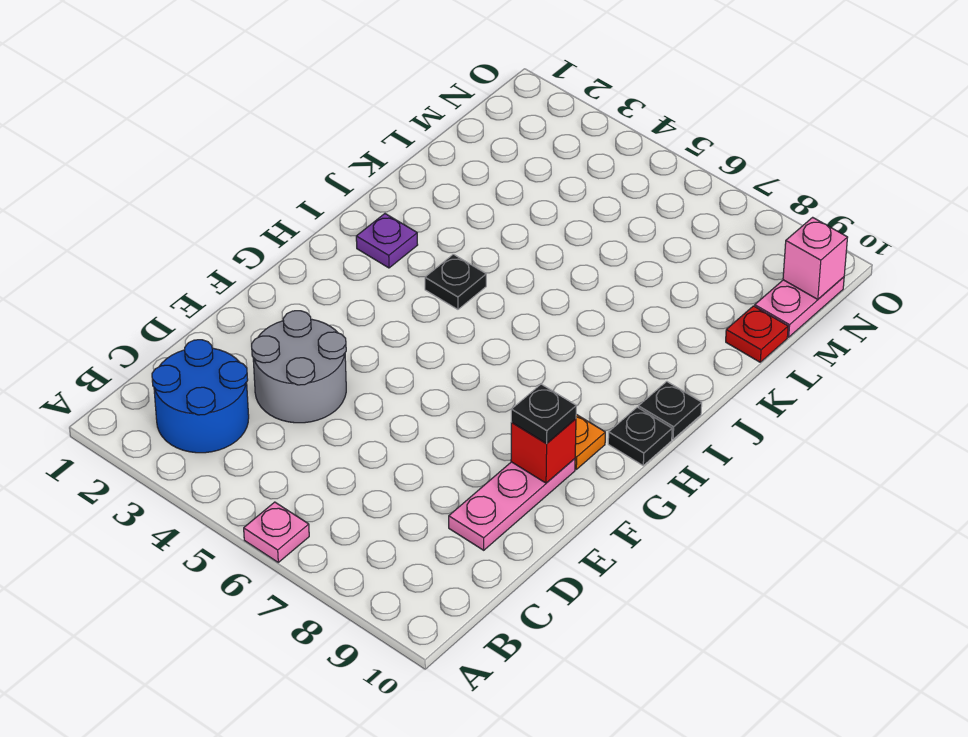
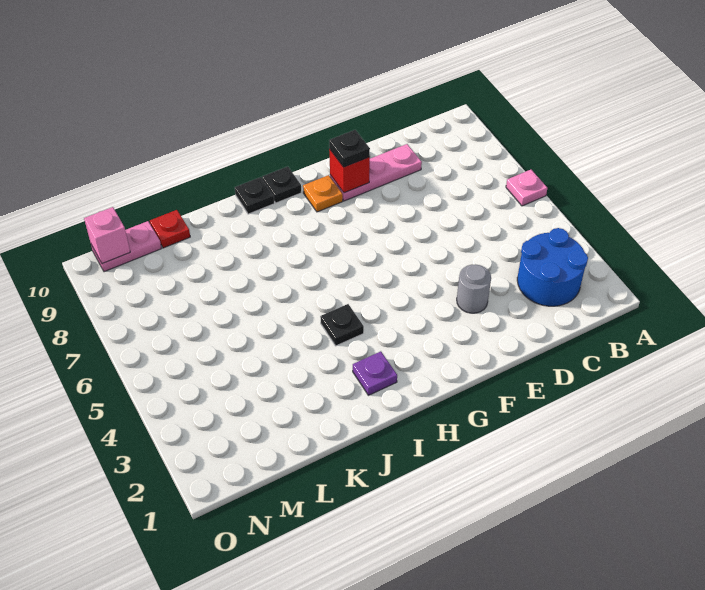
grey round brick D3:E4 level 1 -> grey round brick E3 level 1

